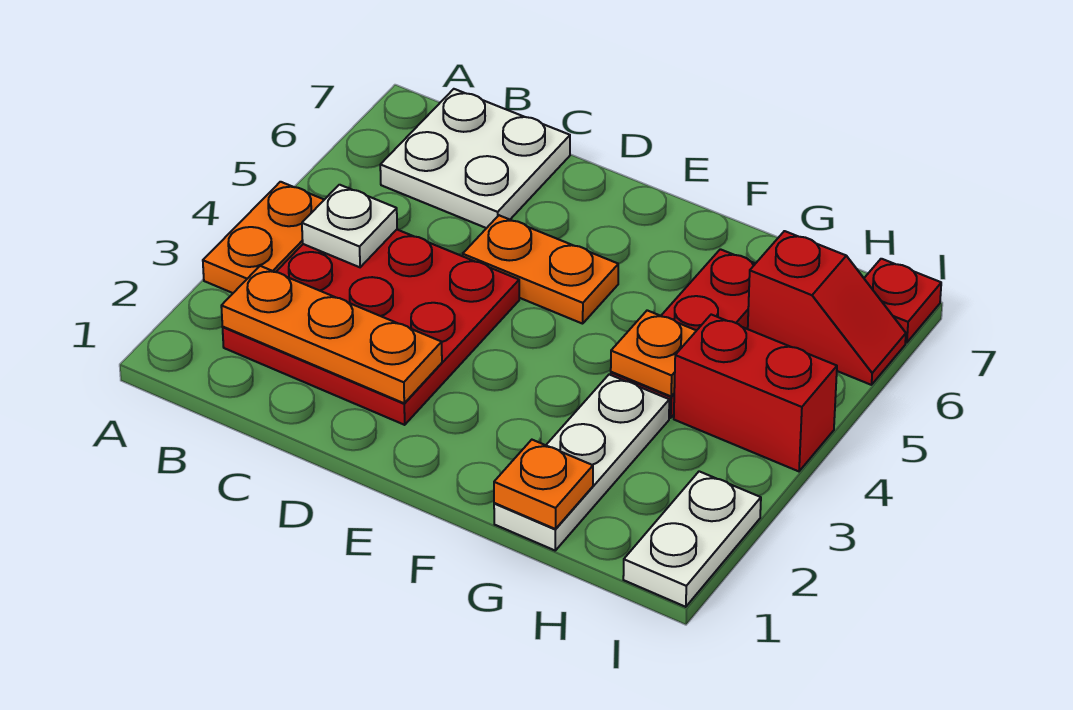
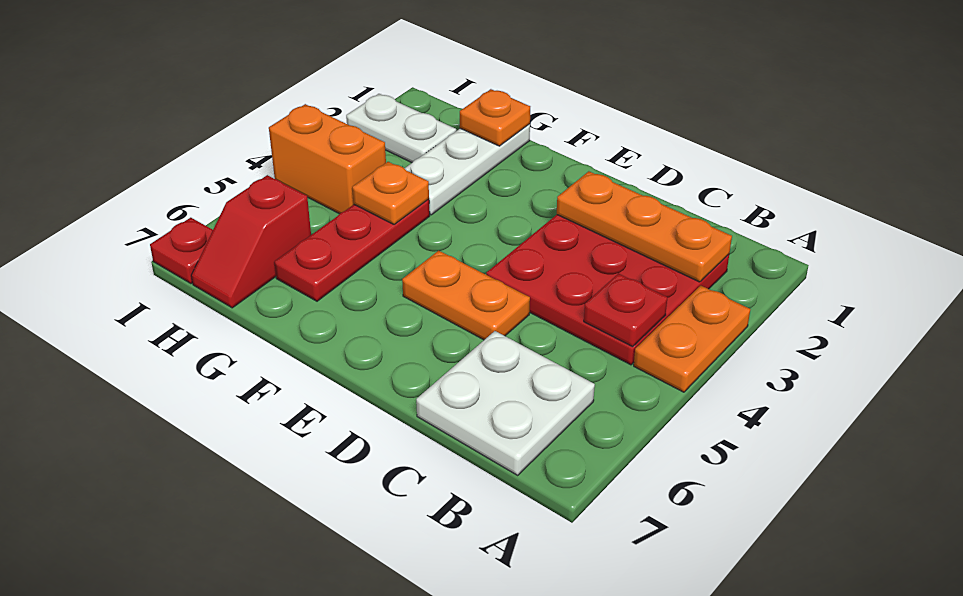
white plate B4 level 2 -> red plate B4 level 2
red brick H4:I4 level 1 -> orange brick H4:I4 level 1
red slope H6:I6 level 1 top H -> red slope H6:H7 level 1 top 6
white plate I1:I2 level 1 -> white plate H2:I2 level 1

